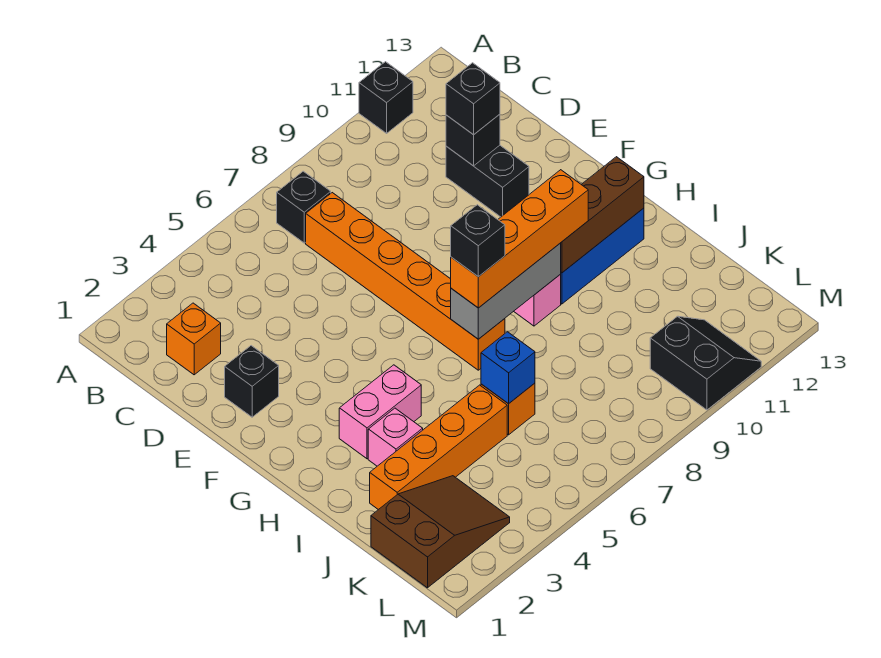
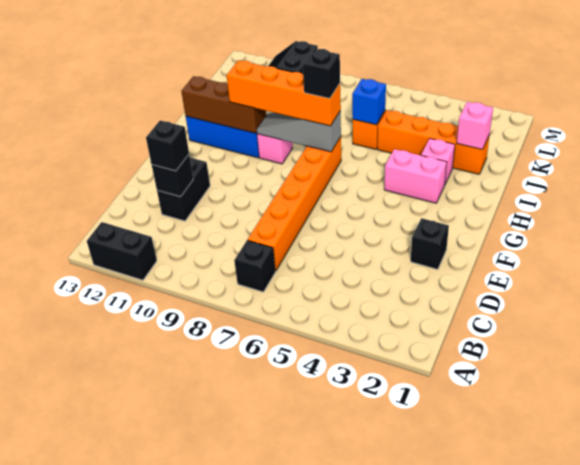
black brick A11 level 1 -> black brick A11:A12 level 1
orange brick C2 level 1 -> none
grey brick H7:H9 level 2 -> grey slope H7:H9 level 2 top 7
none -> pink brick J2 level 2
brown slope K1:L3 level 1 top 1 -> none

